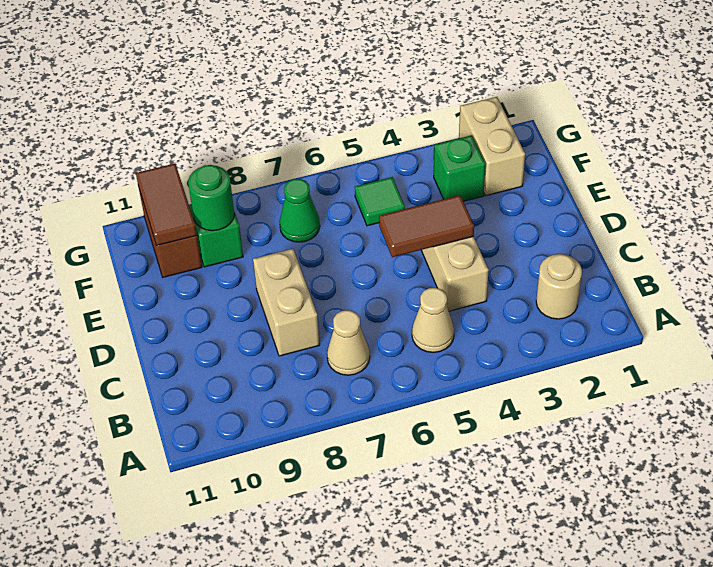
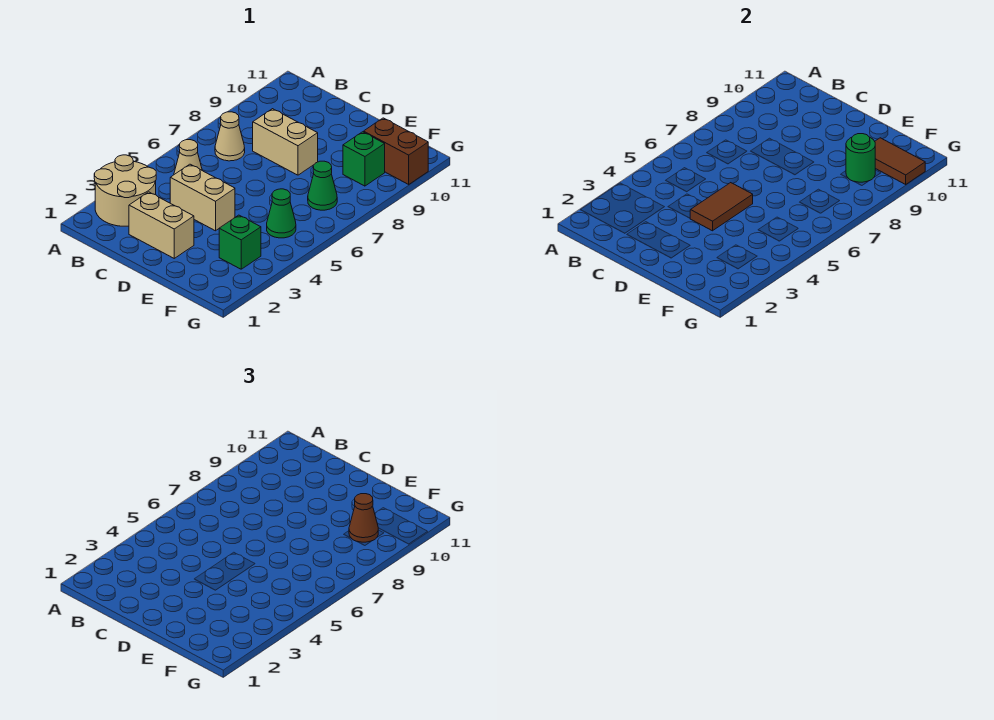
tan round brick B2 level 1 -> tan round brick A2:B3 level 1
tan brick F2:G2 level 1 -> tan brick C2:D2 level 1
green tile F5 level 1 -> green cone F5 level 1
none -> brown cone F9 level 3

